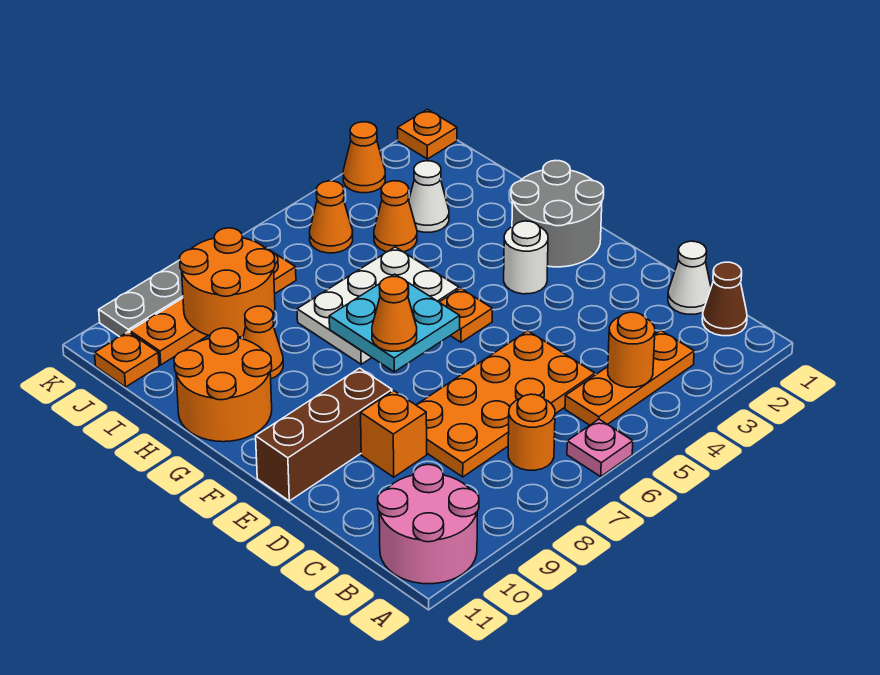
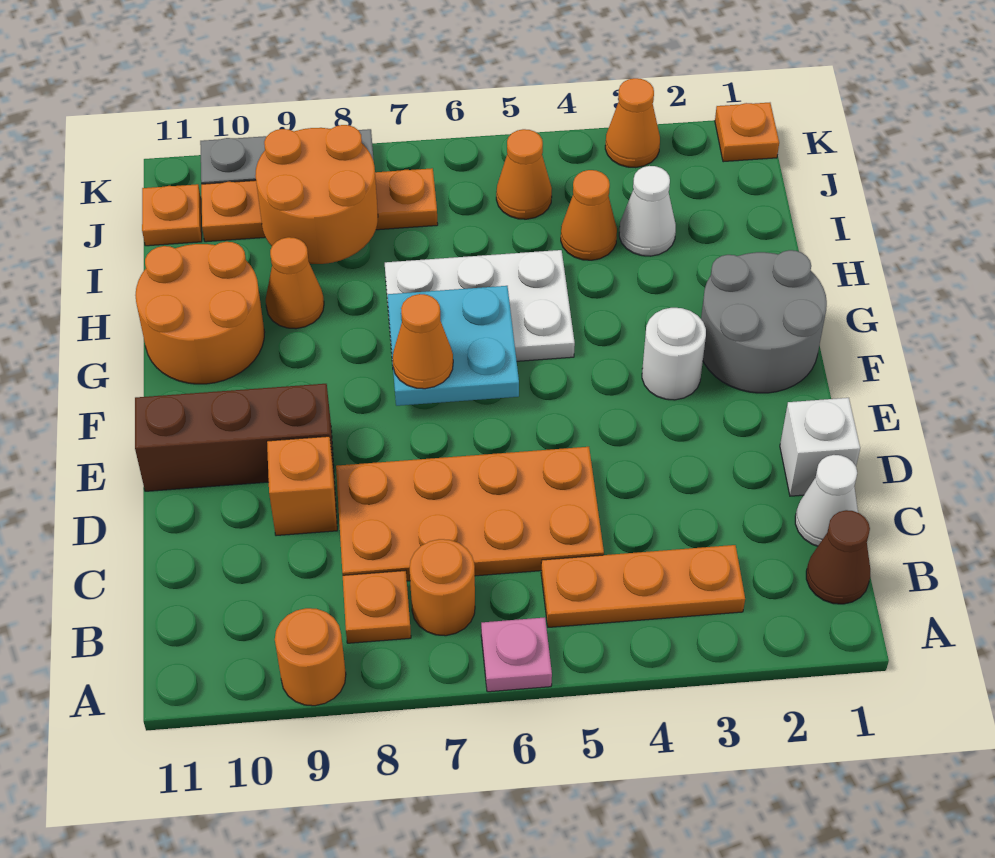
pink round brick A10:B11 level 1 -> none
orange round brick B4 level 2 -> orange round brick A9 level 1
none -> white brick D1 level 1
orange plate F5 level 1 -> orange plate B8 level 1

